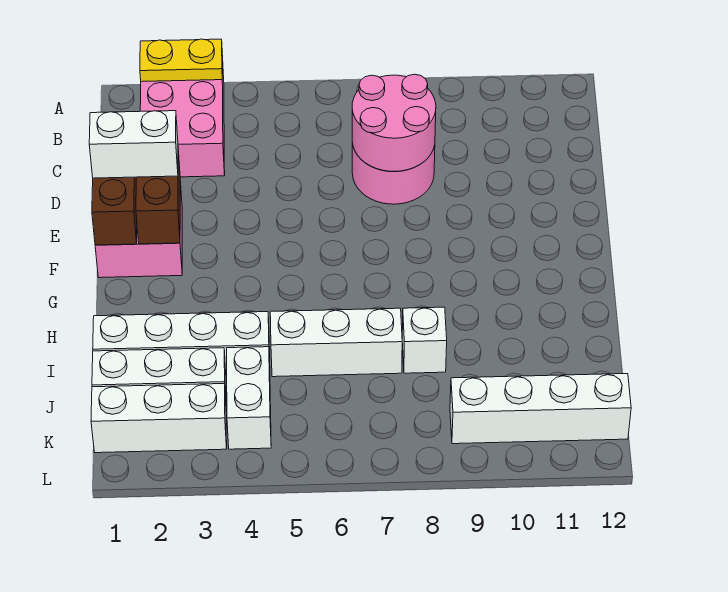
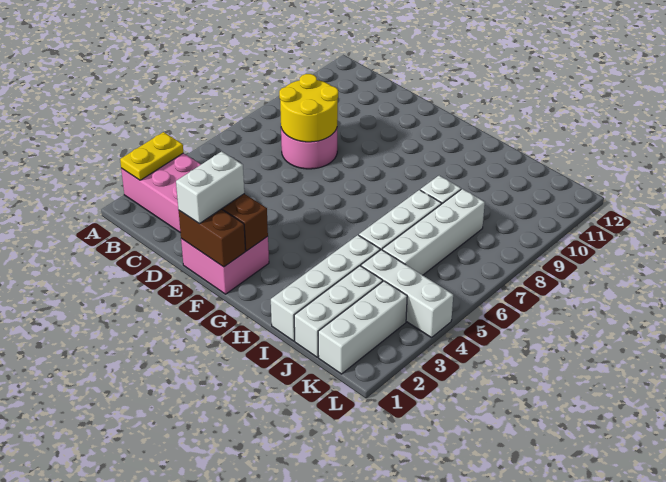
pink round brick C7:D8 level 2 -> yellow round brick C7:D8 level 2
white brick J4:K4 level 1 -> white brick J4:L4 level 1
white brick K9:K12 level 1 -> white brick J5:J8 level 1

